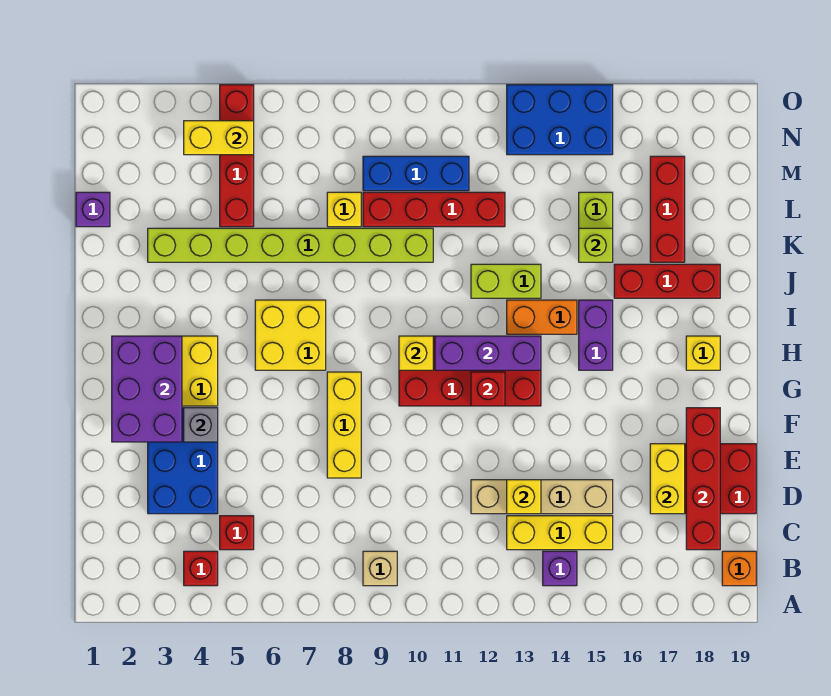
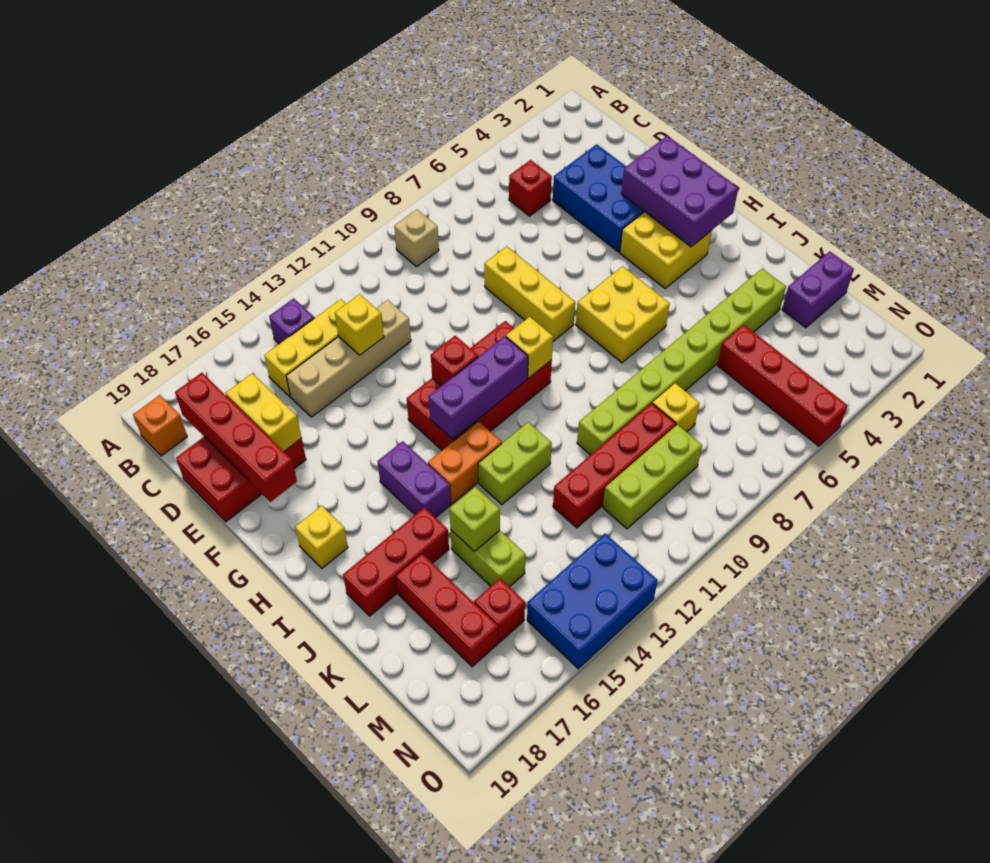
red brick B4 level 1 -> red brick M16 level 1
grey brick F4 level 2 -> none
purple brick L1 level 1 -> purple brick L1:L2 level 1
blue brick M9:M11 level 1 -> lime brick M9:M11 level 1
yellow brick N4:N5 level 2 -> none

